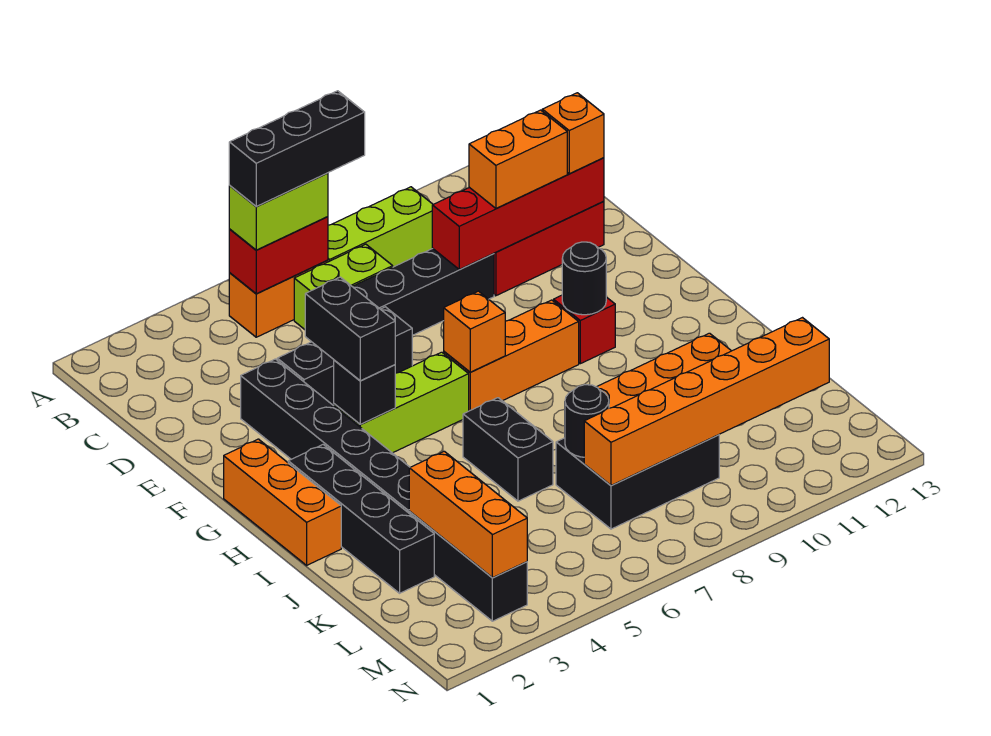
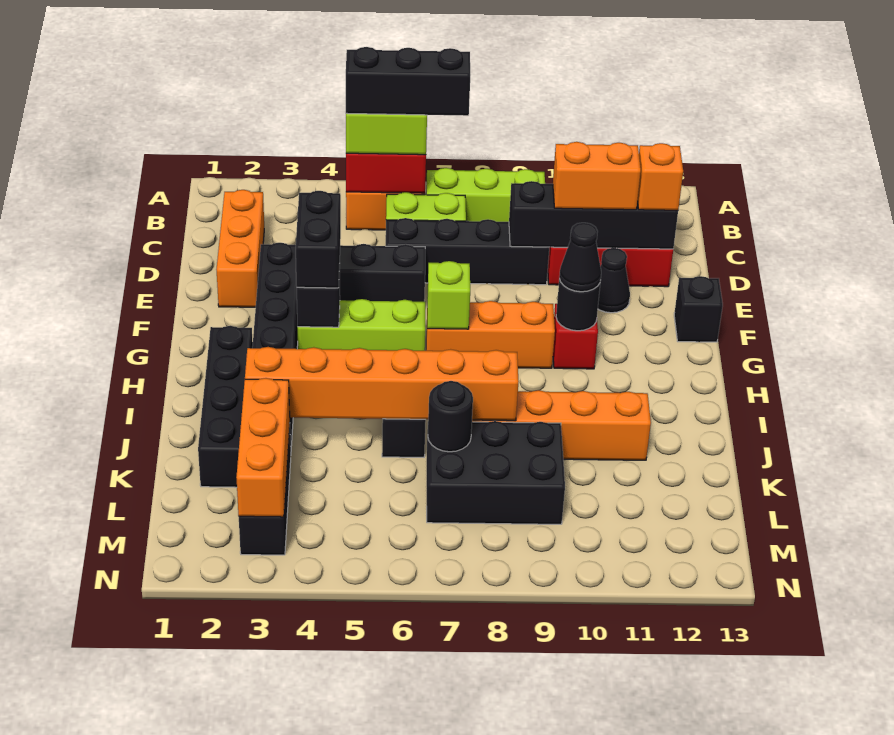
red brick D9:D12 level 2 -> black brick D9:D12 level 2
none -> black cone E11 level 1
none -> black brick F13 level 1
orange brick G1:I1 level 1 -> orange brick C2:E2 level 1
orange brick G7 level 2 -> lime brick G7 level 2
none -> black cone G10 level 3
orange brick L7:L12 level 2 -> orange brick J3:J8 level 2

